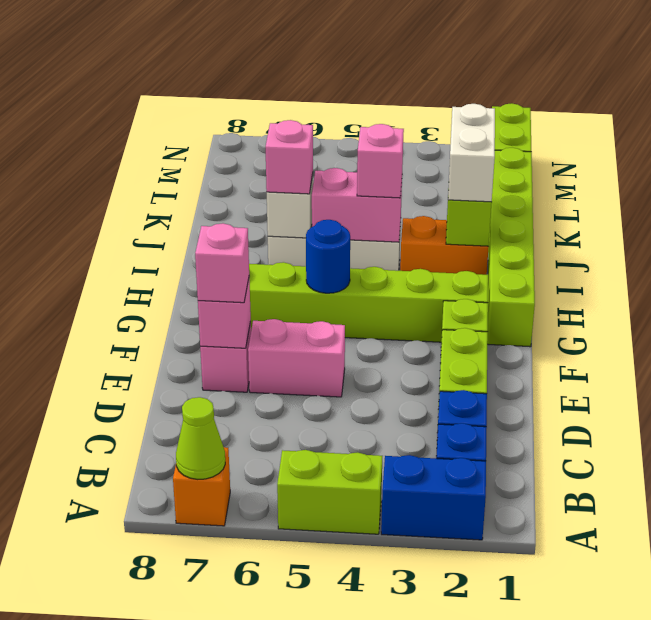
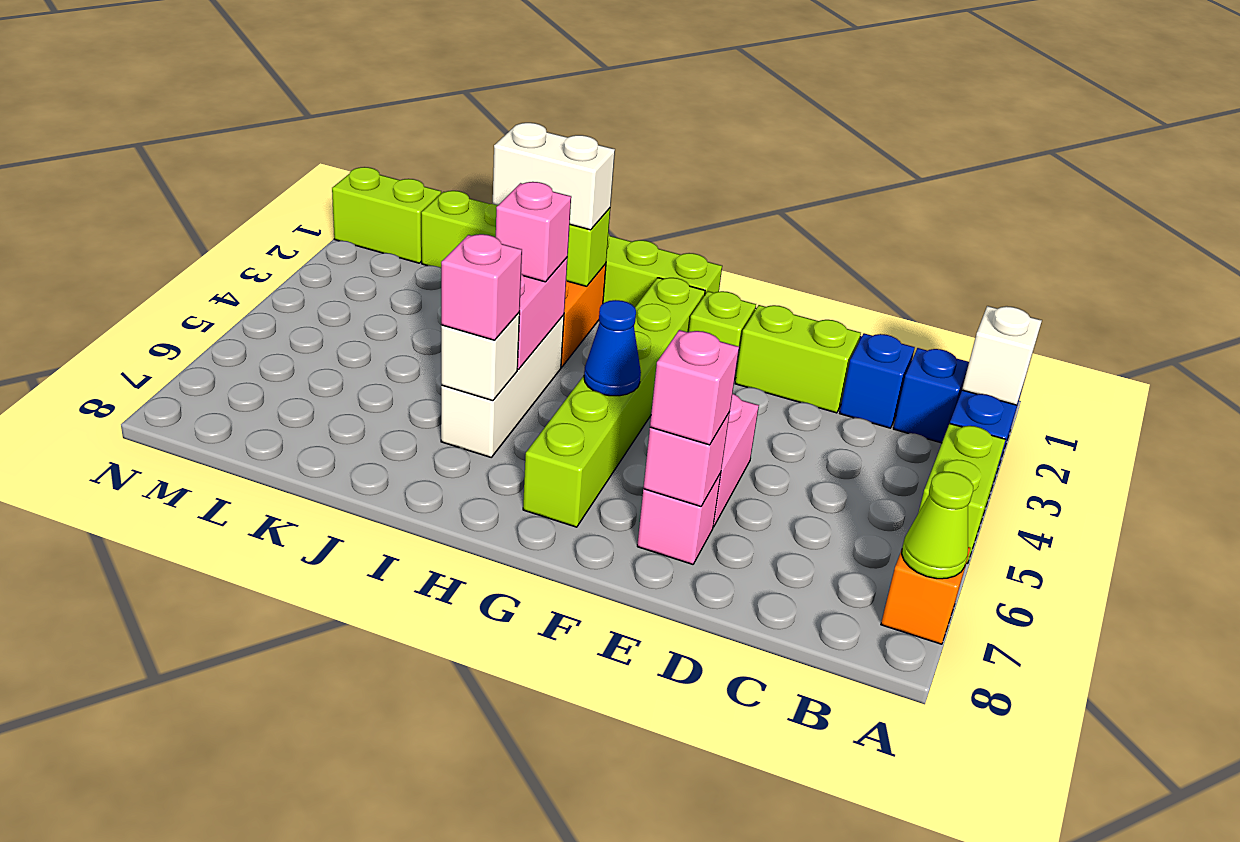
none -> white brick A2 level 2
blue round brick G5 level 2 -> blue cone G5 level 2

